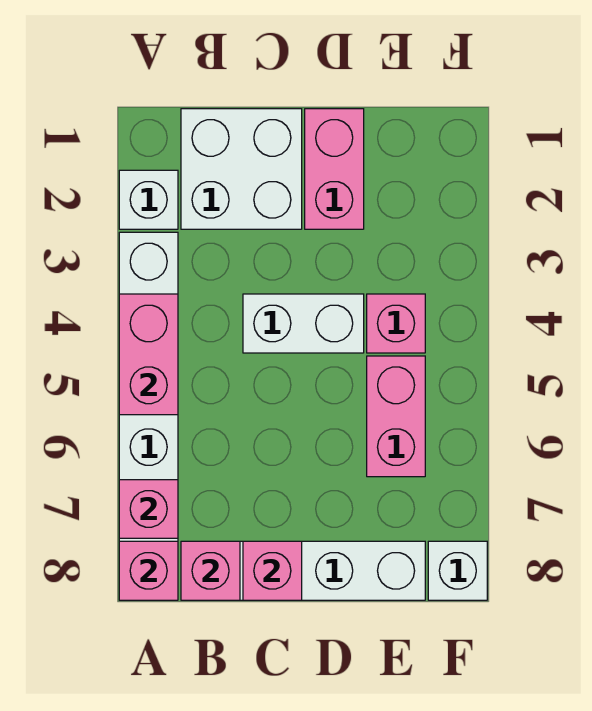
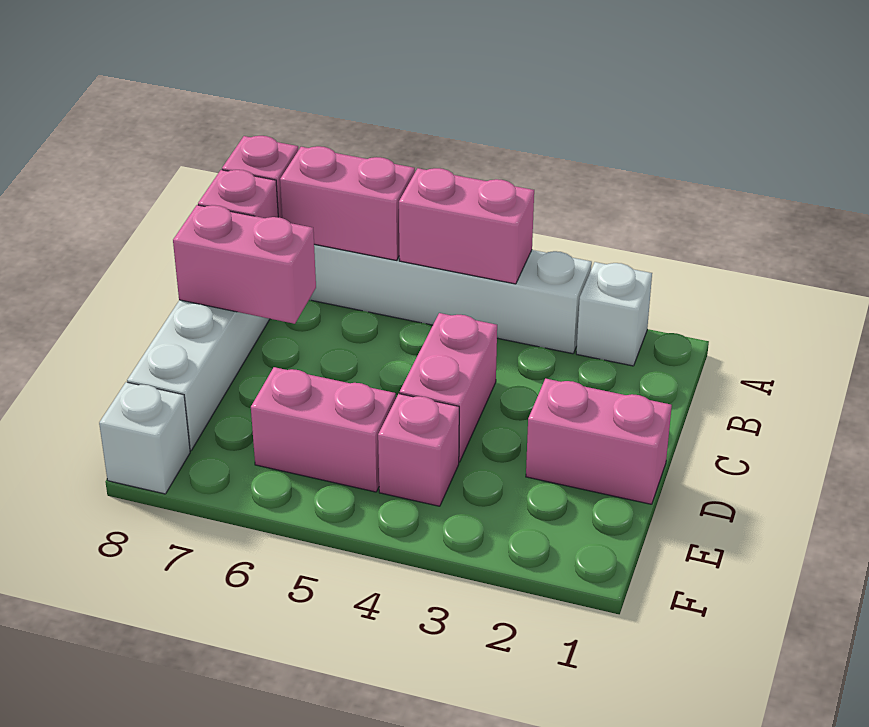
pink brick A7 level 2 -> pink brick A6:A7 level 2
white brick B1:C2 level 1 -> none
white brick C4:D4 level 1 -> pink brick C4:D4 level 1
pink brick C8 level 2 -> pink brick C7:C8 level 2

